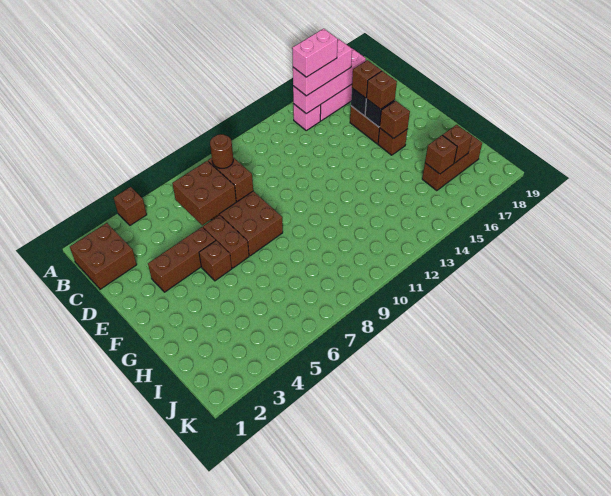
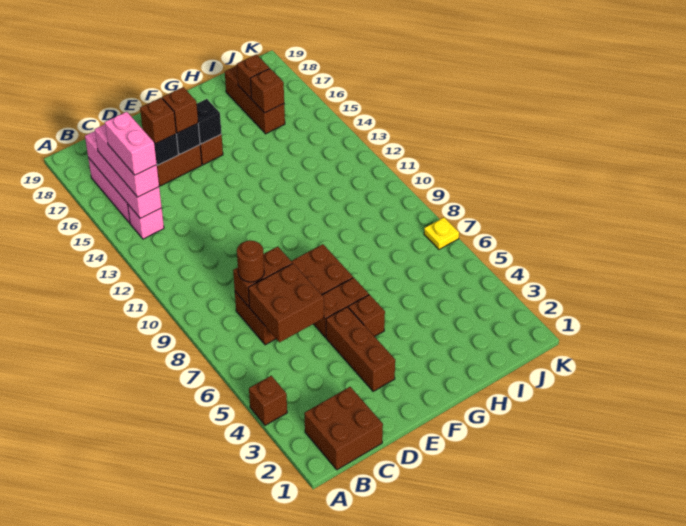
brown brick F16 level 2 -> black brick F16 level 2
none -> yellow plate K7 level 1

